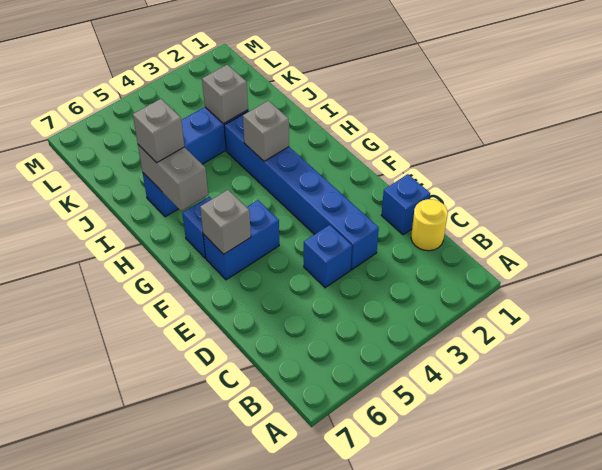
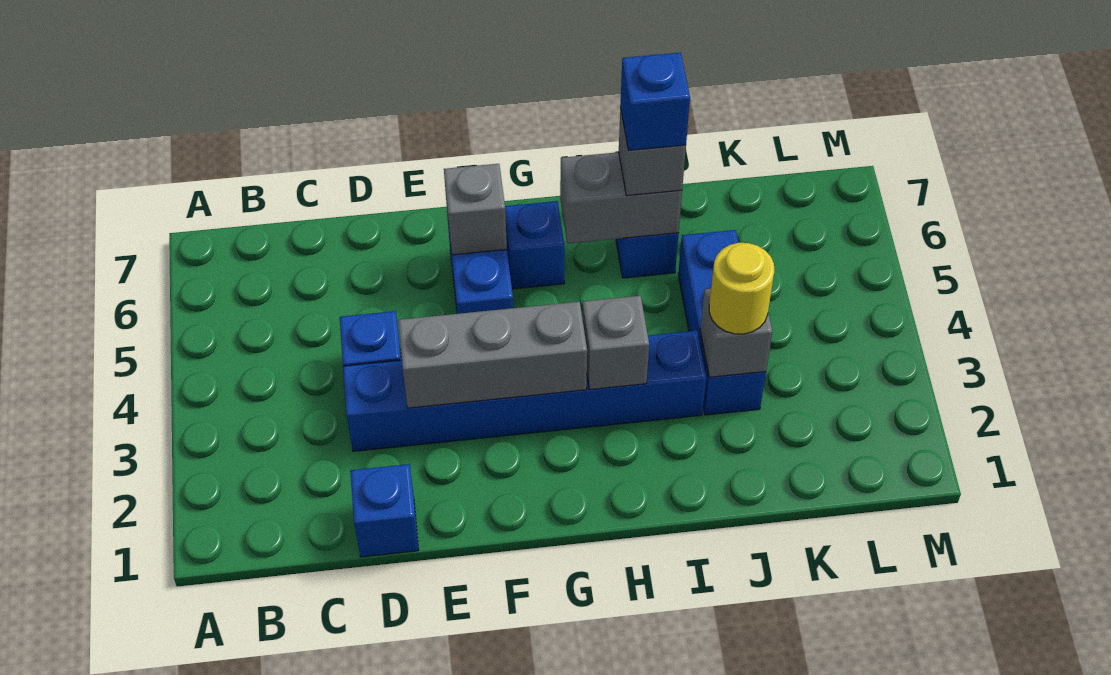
yellow round brick C1 level 1 -> yellow round brick J3 level 3
none -> grey brick E3:G3 level 2
none -> blue brick I6 level 4

